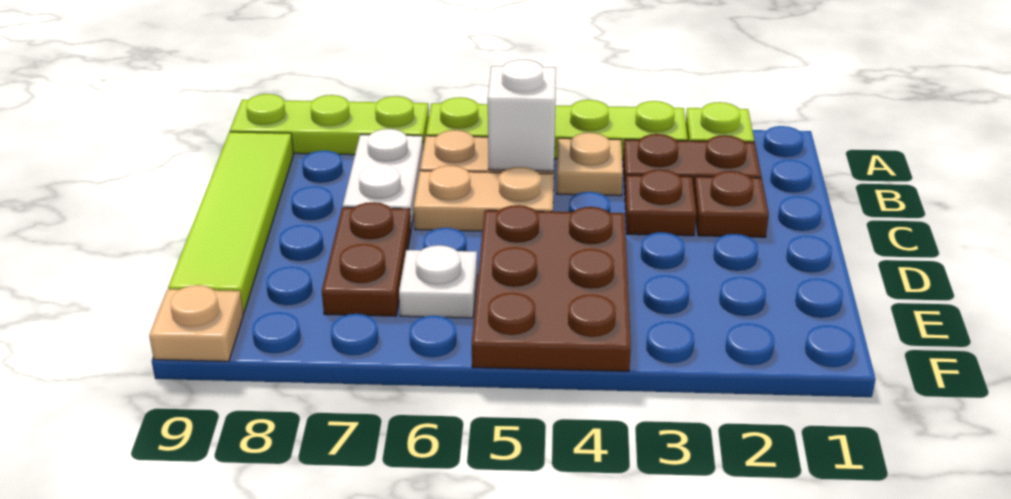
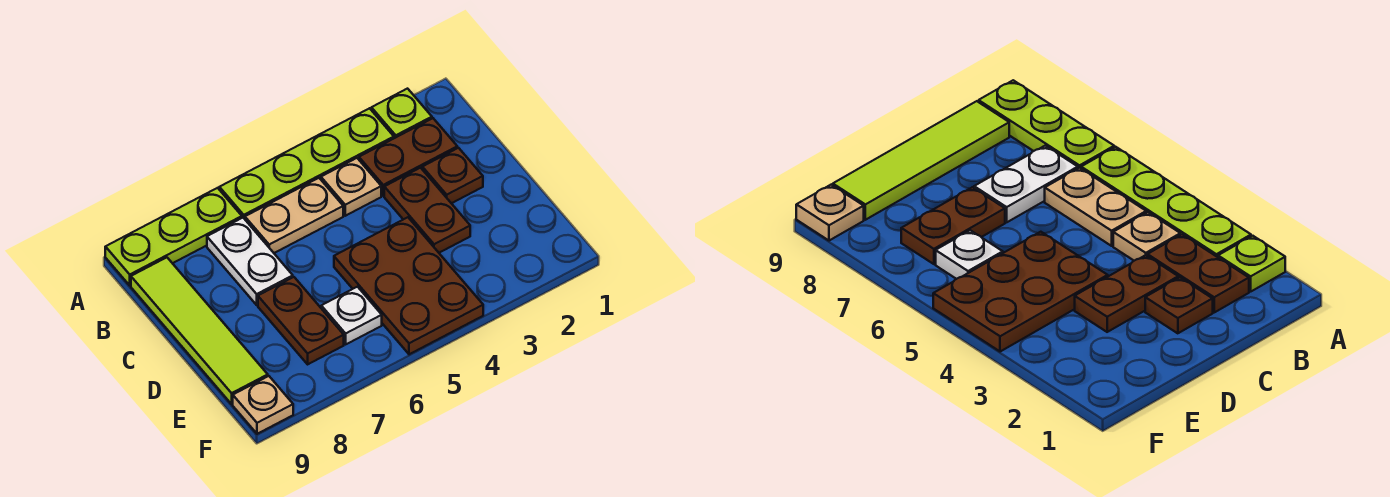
white brick B5 level 2 -> none
brown plate C3 level 1 -> brown plate C3:D3 level 1
tan plate C5:C6 level 1 -> none

